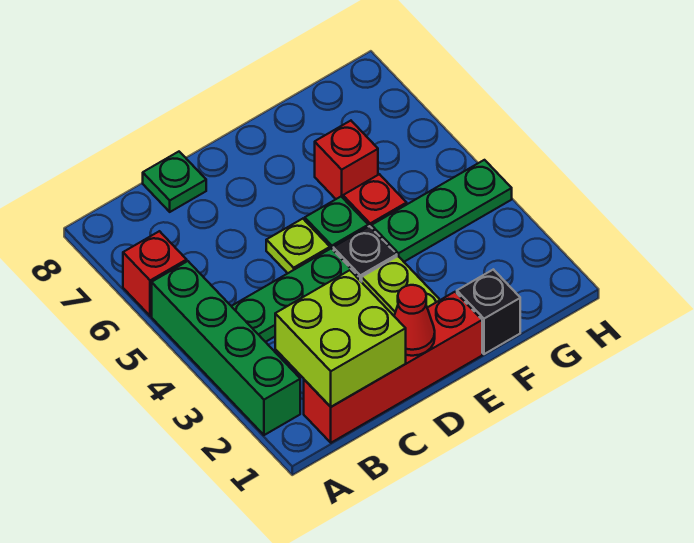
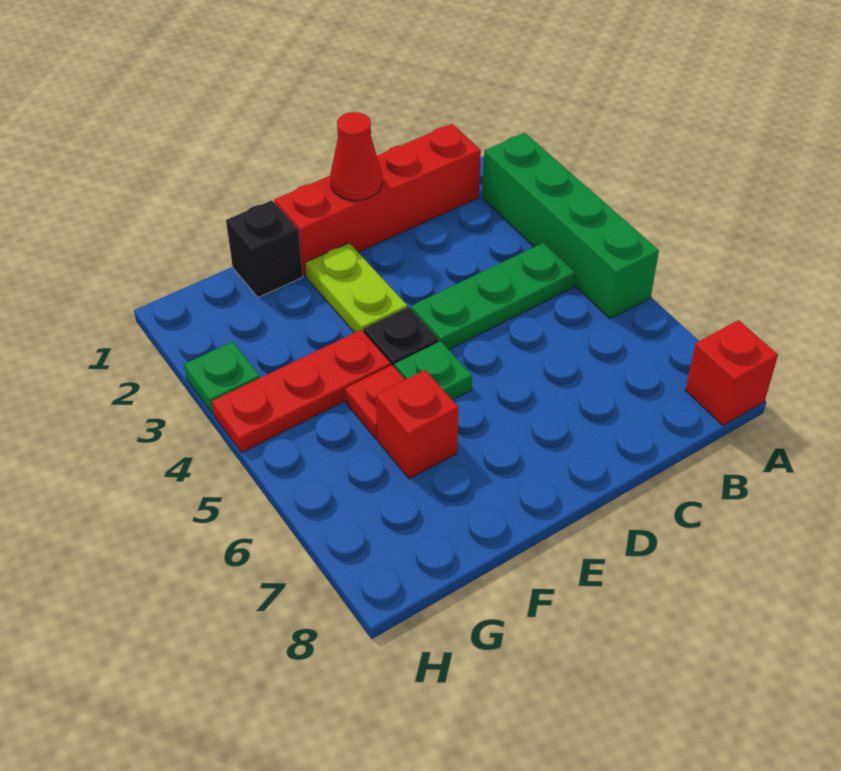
red brick A6 level 1 -> red brick A8 level 1
lime brick B1:C2 level 2 -> none
green plate C8 level 1 -> green plate H3 level 1
lime plate D5 level 1 -> none
green plate F4:H4 level 1 -> red plate F4:H4 level 1

